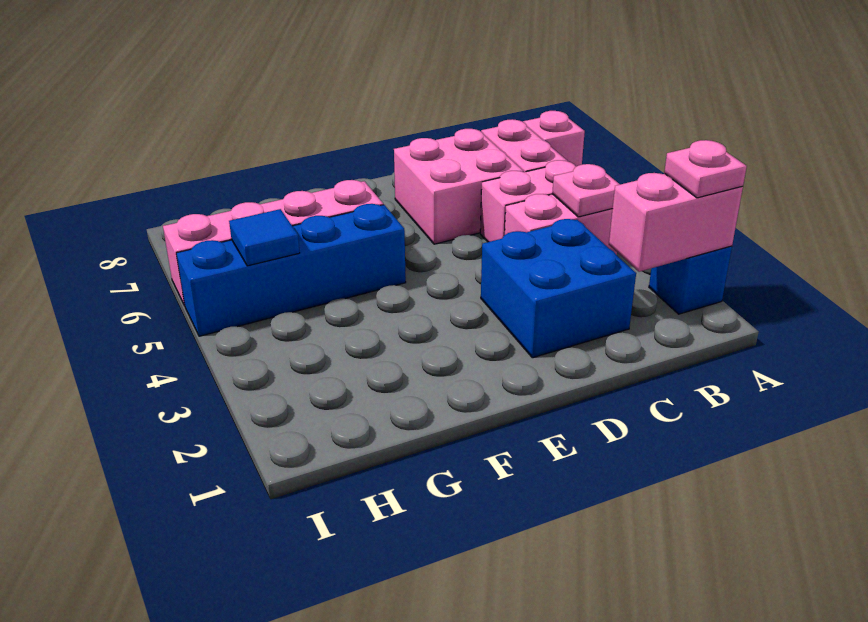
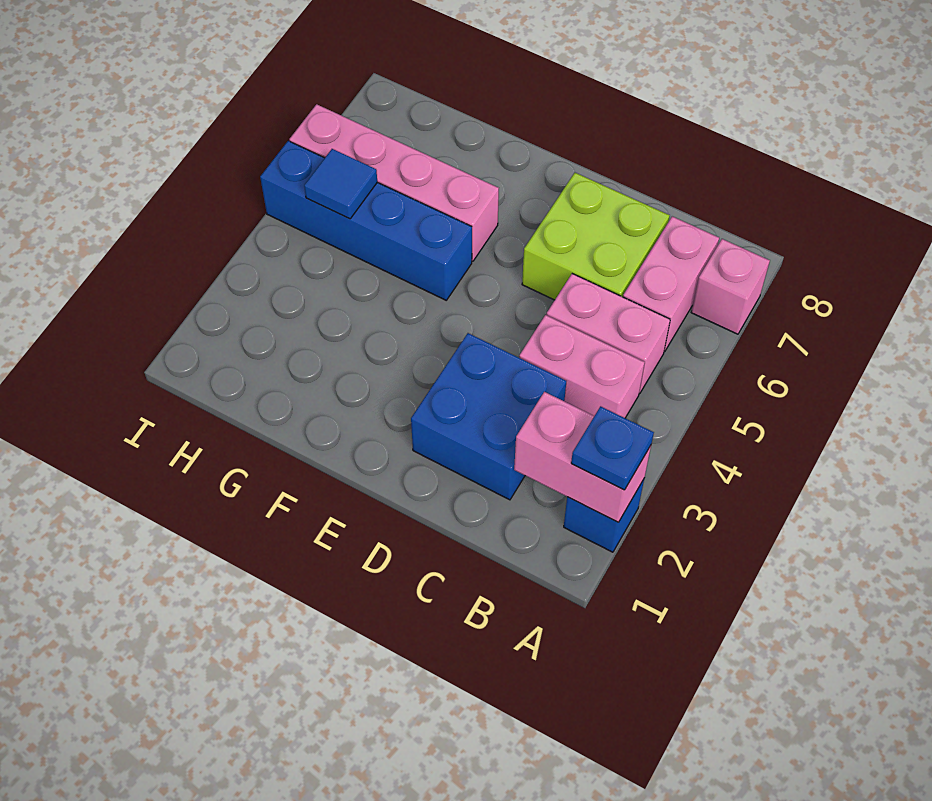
pink plate A2 level 3 -> blue plate A2 level 3
pink plate B4 level 2 -> none
pink brick C6:D7 level 1 -> lime brick C6:D7 level 1

